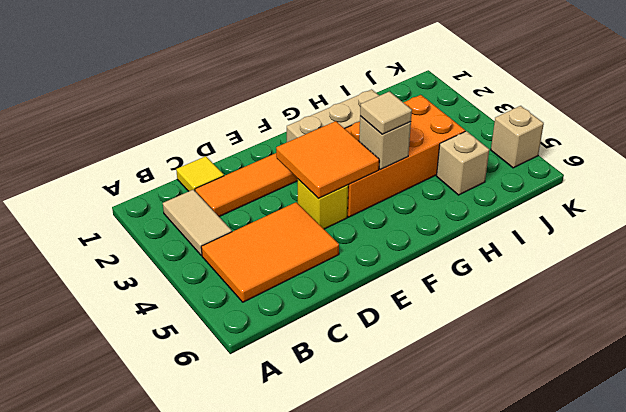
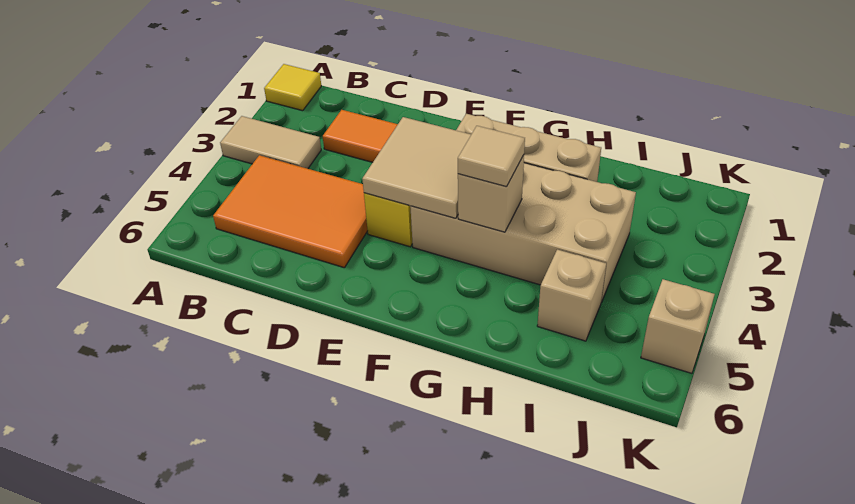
tan tile B2:B3 level 1 -> tan tile A3:B3 level 1
yellow tile C1 level 1 -> yellow tile A1 level 1
orange tile E3:F4 level 2 -> tan tile E3:F4 level 2
orange brick F3:I4 level 1 -> tan brick F3:I4 level 1

